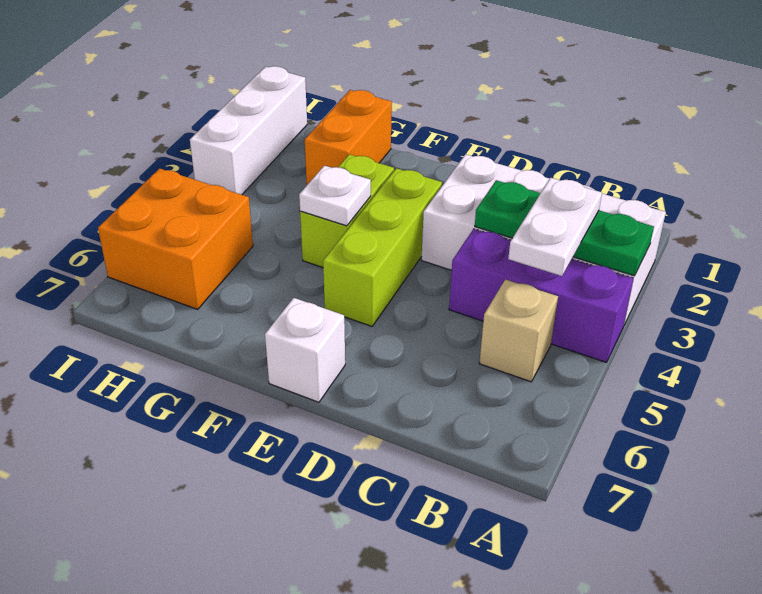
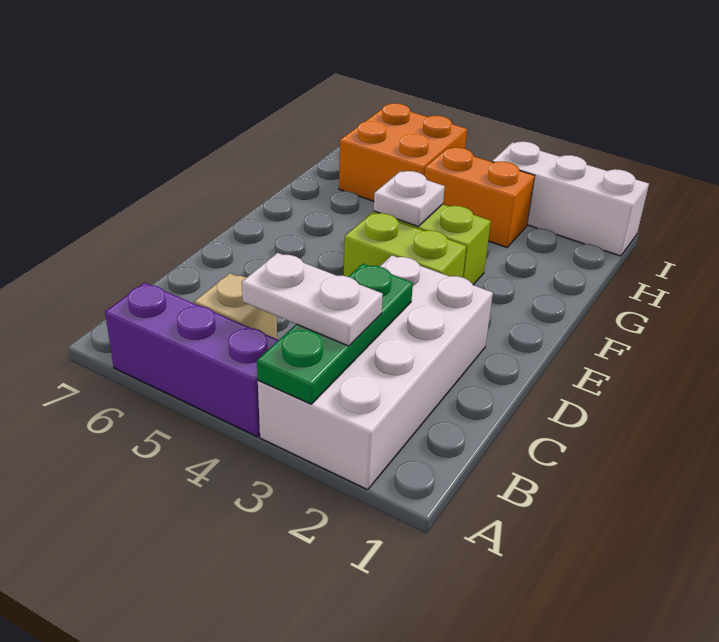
purple brick A4:C4 level 1 -> purple brick A4:A6 level 1
lime brick E3:E5 level 1 -> lime brick E3:E4 level 1
white brick E7 level 1 -> none
orange brick G1:G2 level 1 -> orange brick H3:H4 level 1

